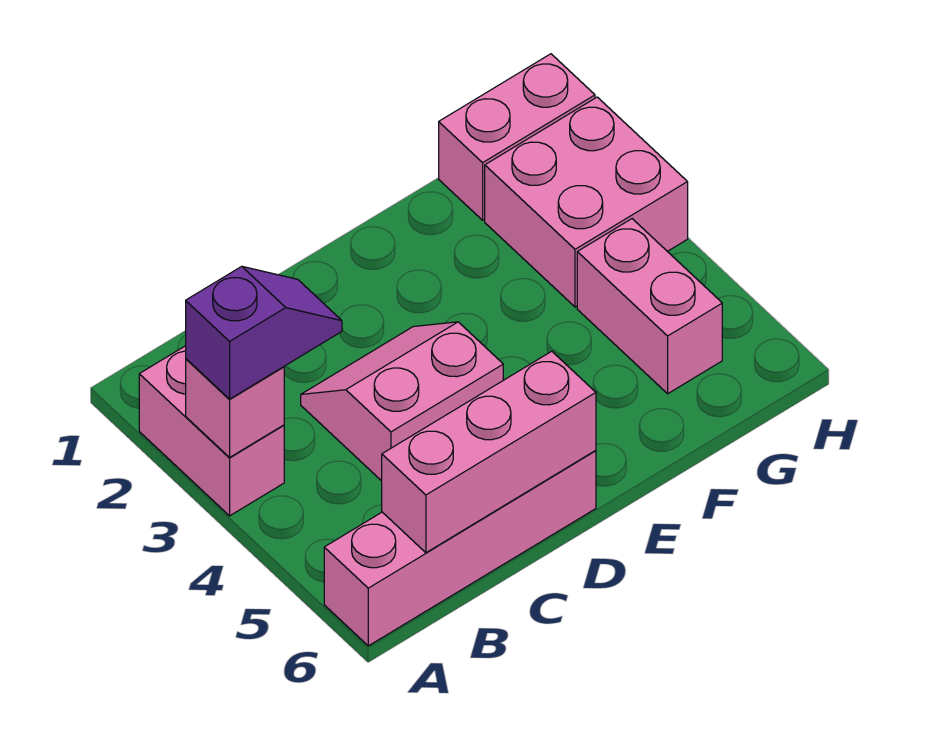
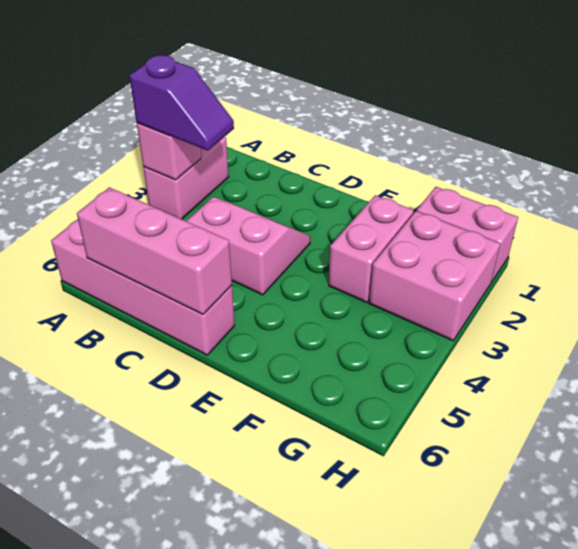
pink brick G4:G5 level 1 -> pink brick F2:F3 level 1

